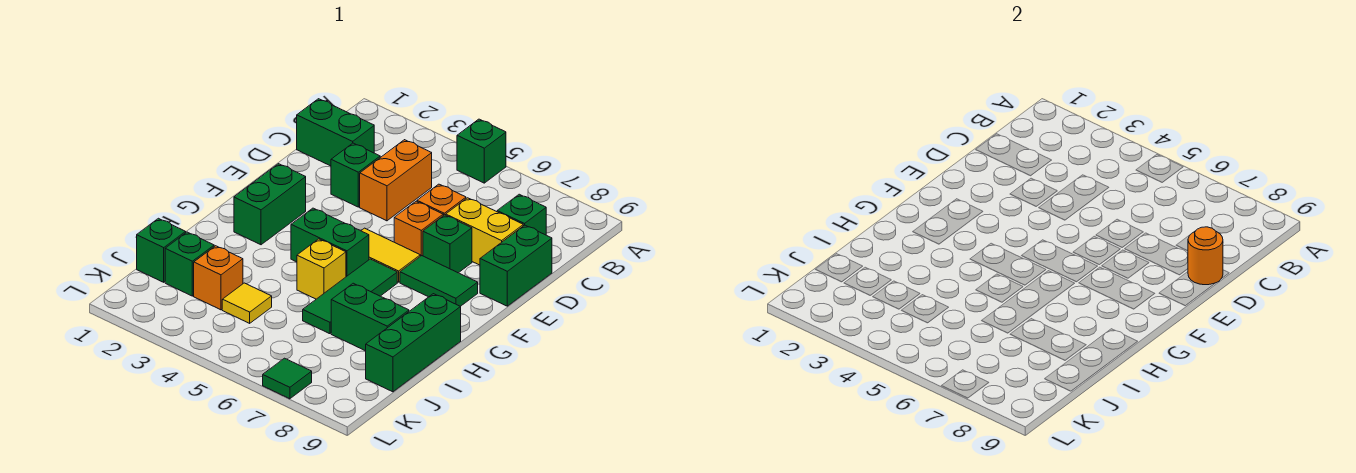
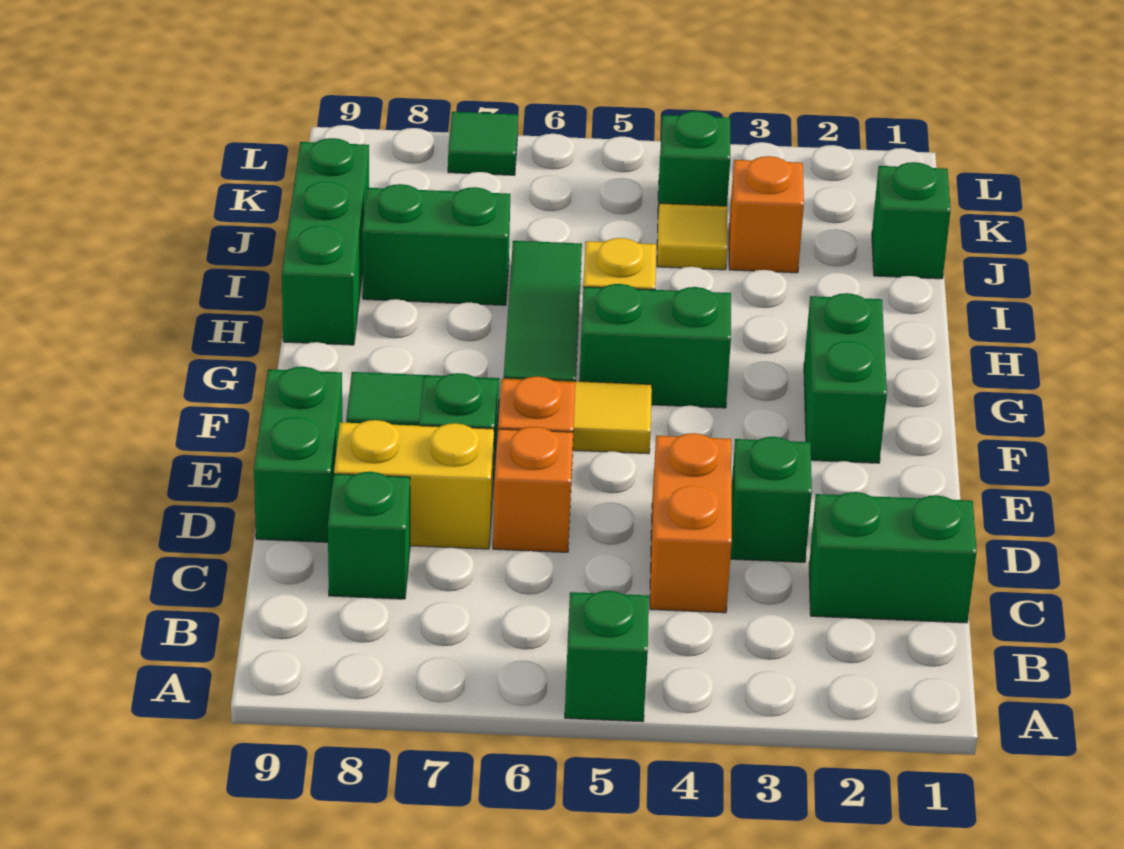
orange round brick D9 level 2 -> none
green brick J2 level 1 -> green brick K4 level 1

